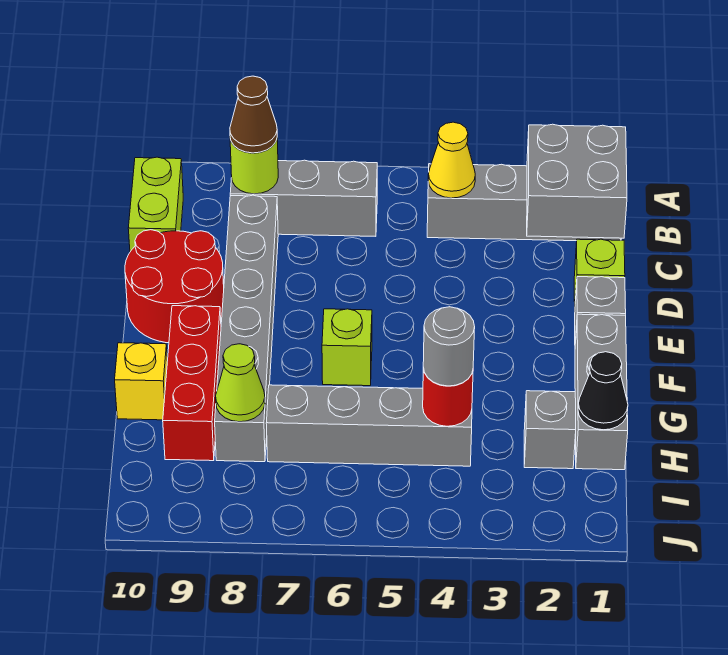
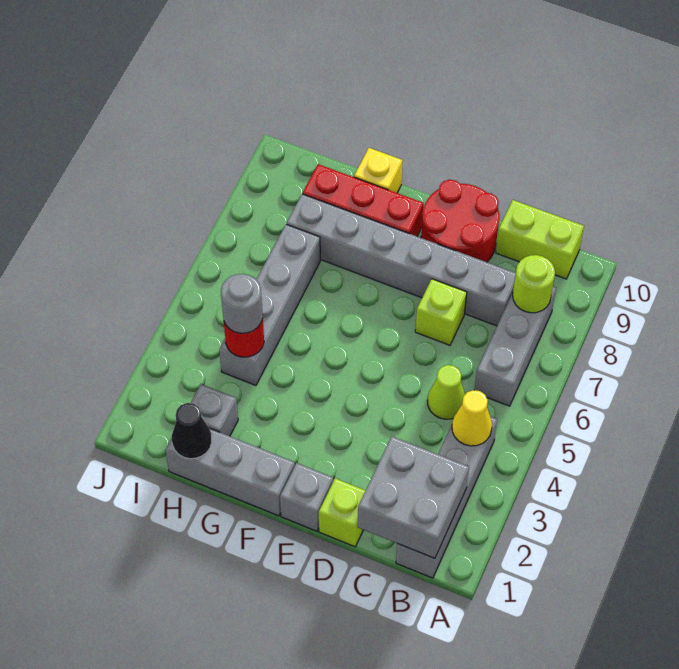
brown cone B8 level 3 -> none
lime brick F6 level 1 -> lime brick D7 level 1
lime cone H8 level 2 -> lime cone C5 level 1

